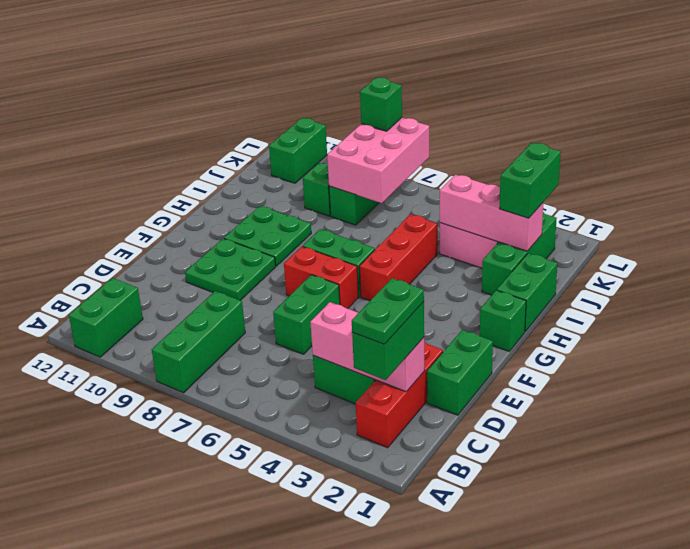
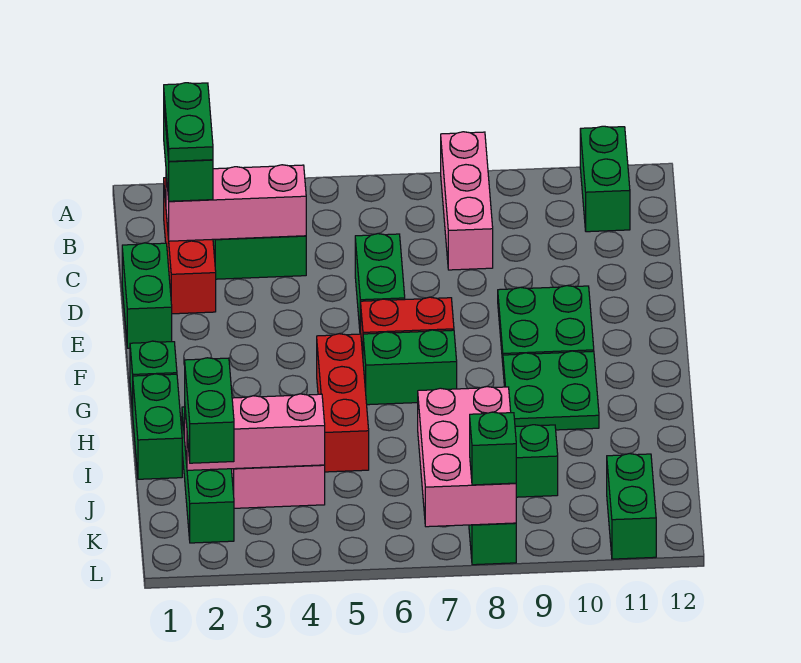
green brick A8:C8 level 1 -> pink brick A8:C8 level 1

